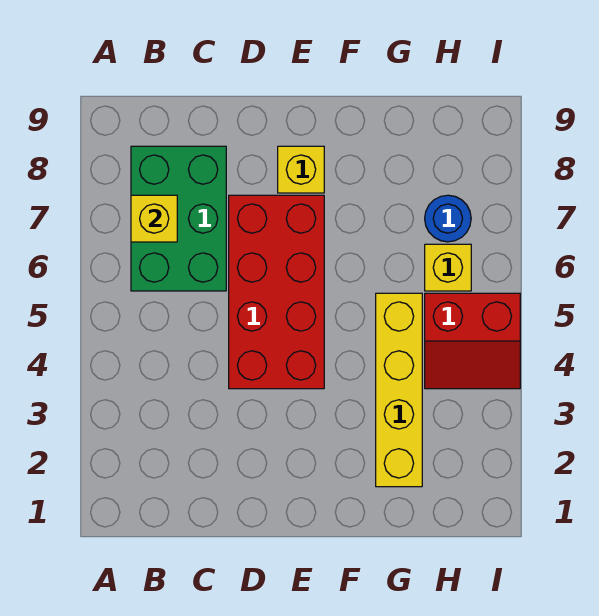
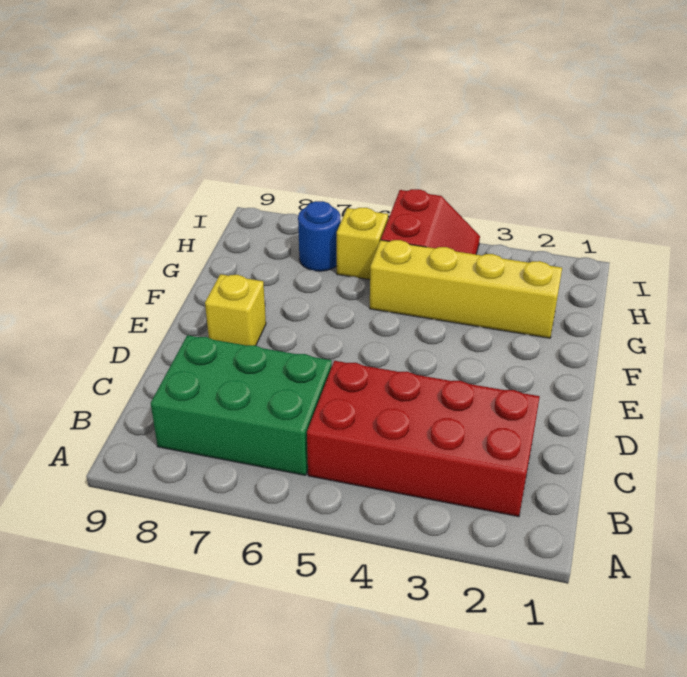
yellow brick B7 level 2 -> none
red brick D4:E7 level 1 -> red brick B2:C5 level 1

